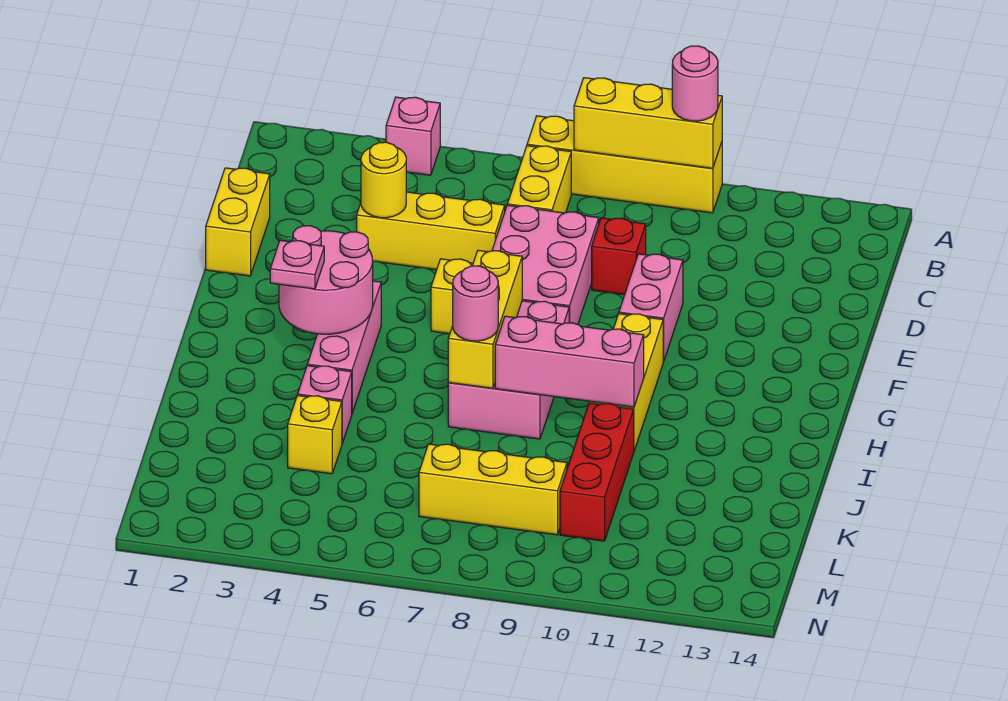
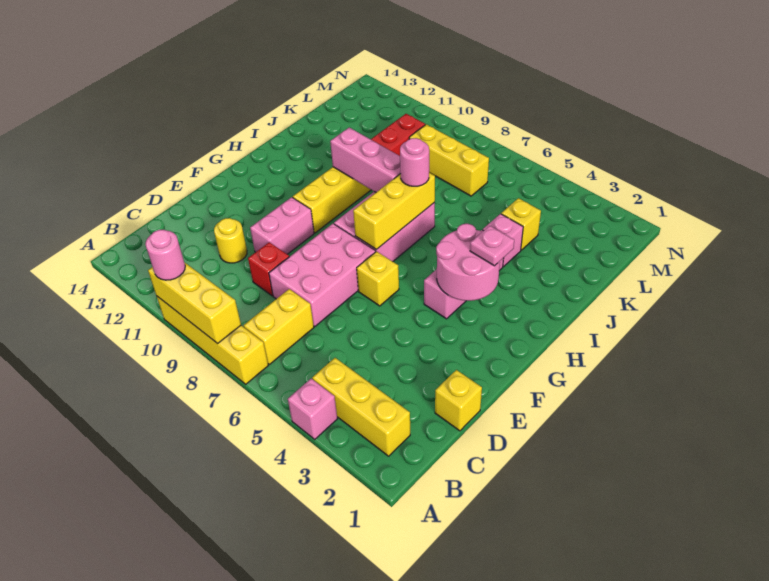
yellow brick D1:E1 level 1 -> yellow brick D1 level 1
yellow brick D4:D6 level 1 -> yellow brick B2:B4 level 1
yellow round brick D4 level 2 -> yellow round brick D11 level 1

